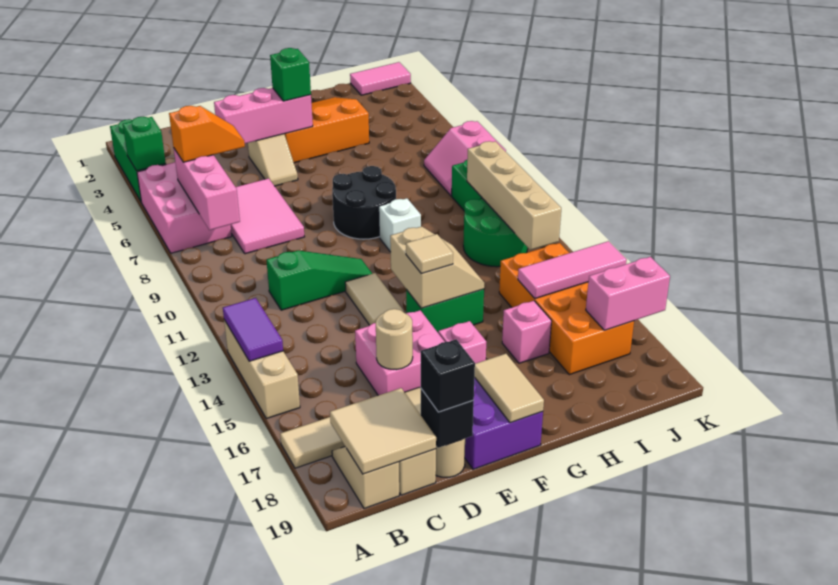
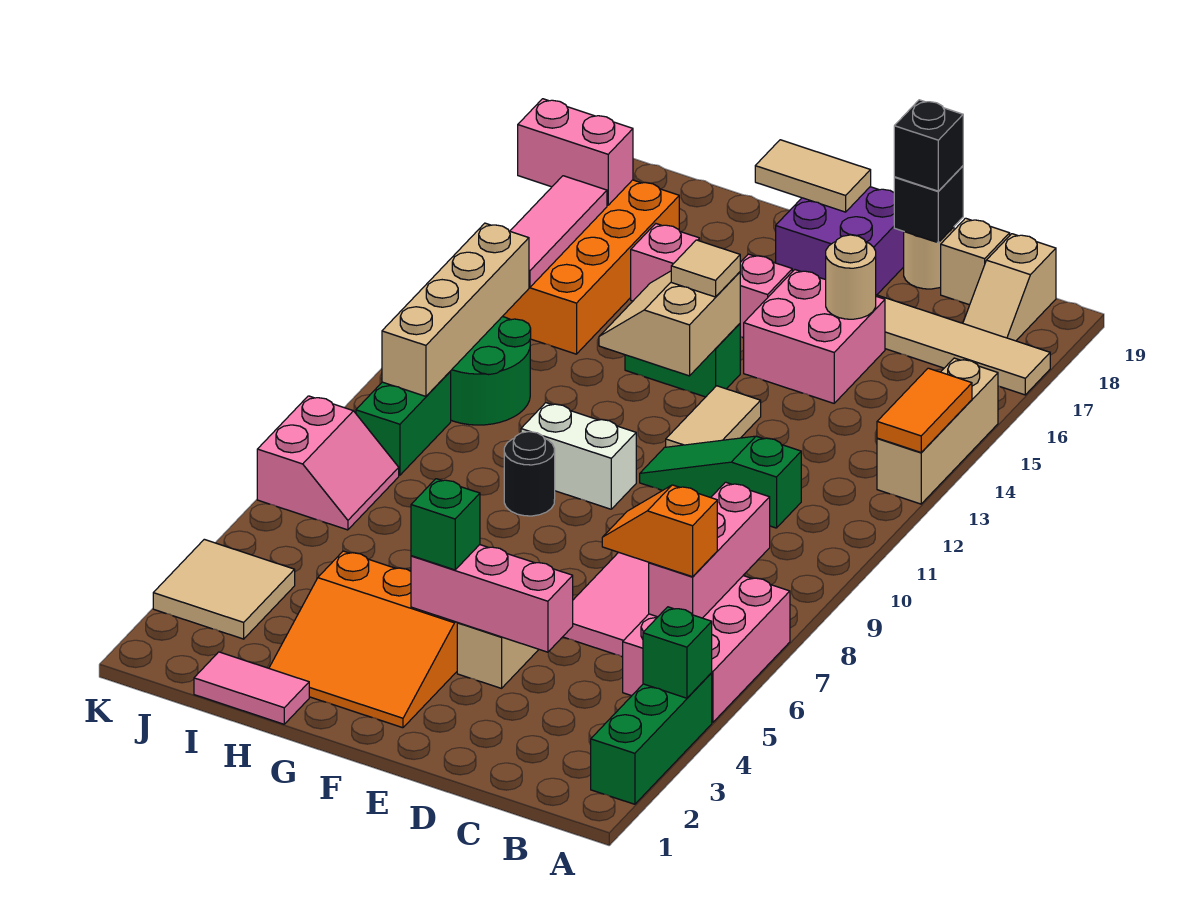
purple tile A13:A14 level 2 -> orange tile A13:A14 level 2
tan tile B18:C19 level 2 -> tan tile J3:K4 level 1
black round brick F8:G9 level 1 -> black round brick G9 level 1
tan tile F18:F19 level 2 -> tan tile F19:G19 level 2
white brick G10 level 1 -> white brick F10:G10 level 1
pink tile I15:K15 level 2 -> pink tile J14:J16 level 2
pink tile J1:K1 level 1 -> pink tile H1:I1 level 1

